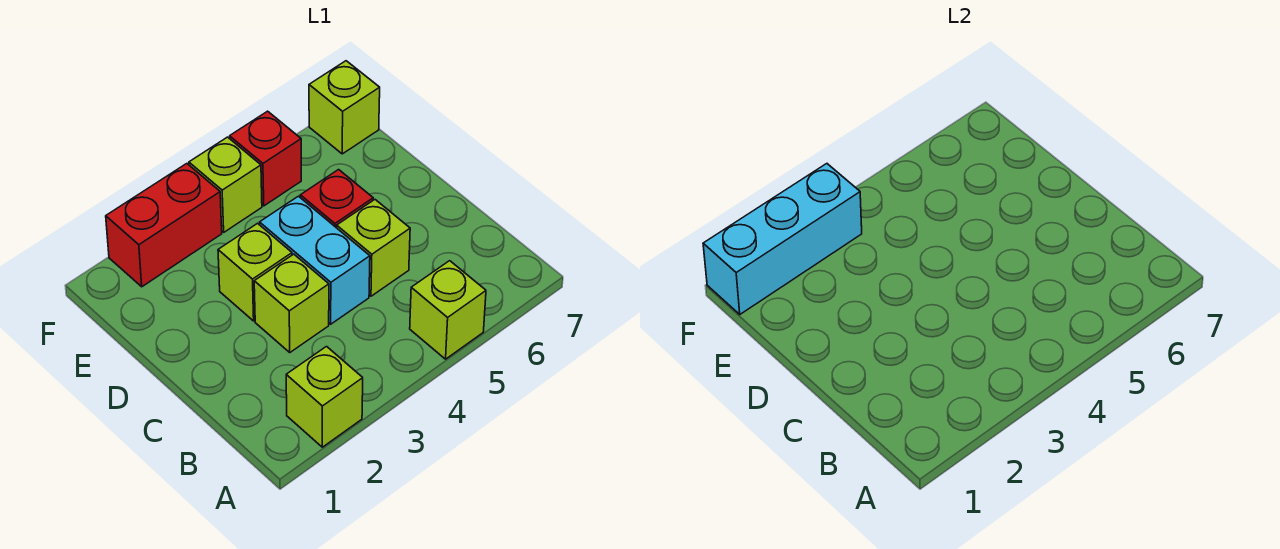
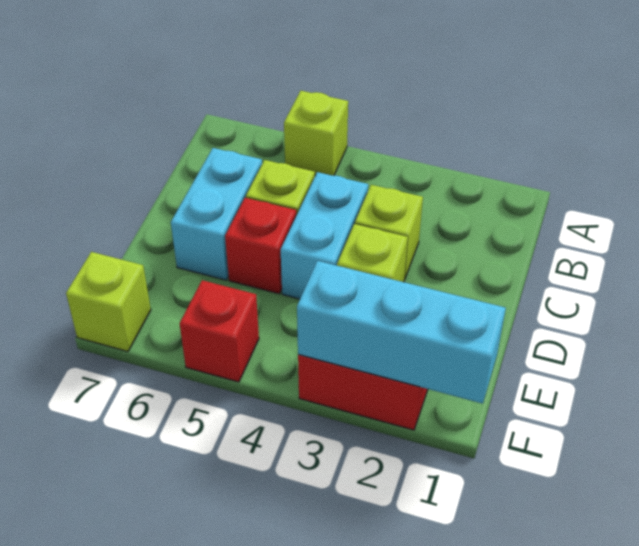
lime brick A2 level 1 -> none
none -> cyan brick C6:D6 level 1
lime brick F4 level 1 -> none

